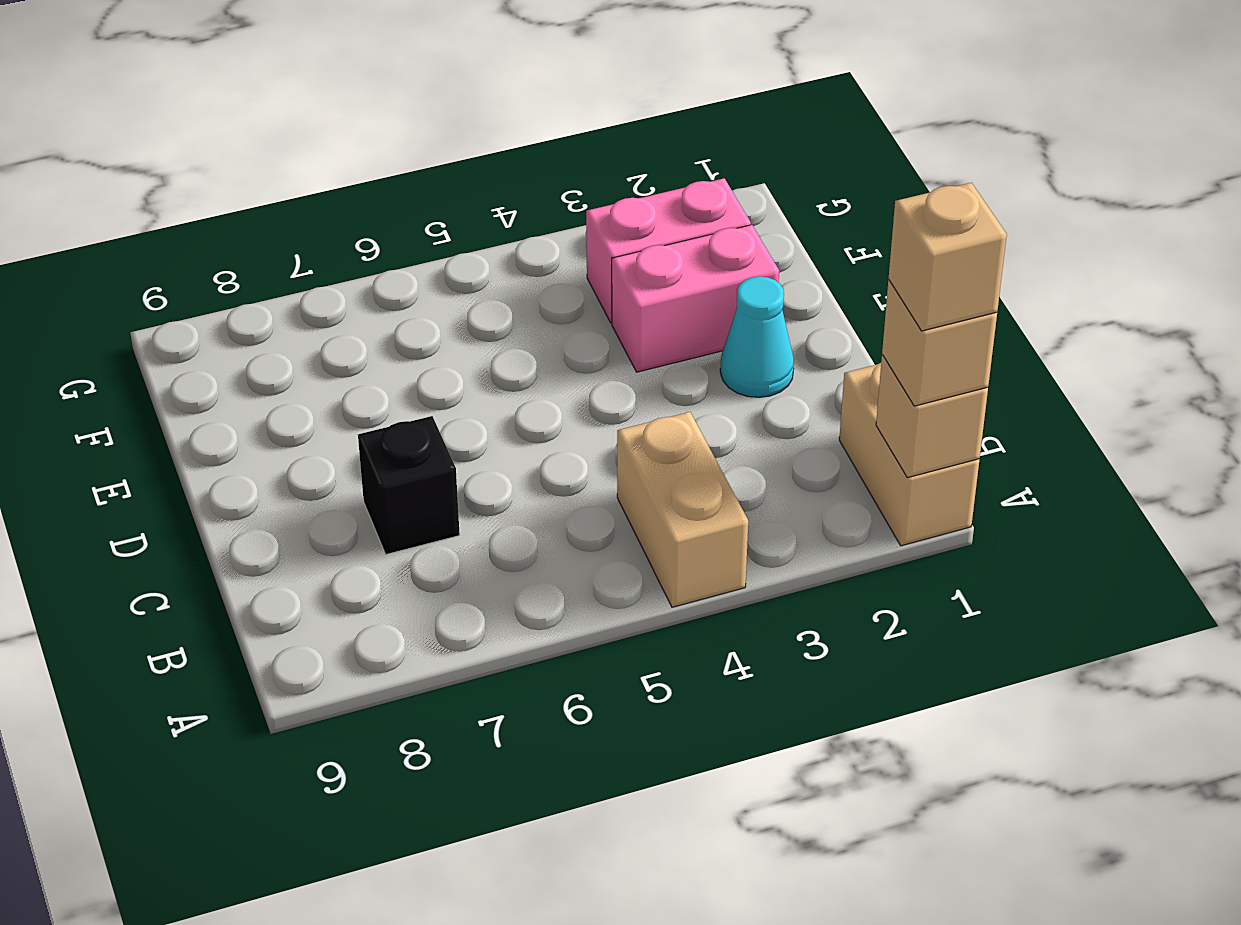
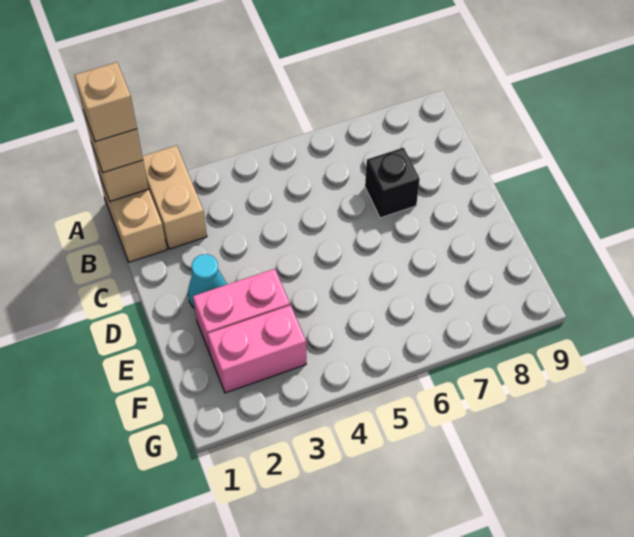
tan brick A4:B4 level 1 -> tan brick A2:B2 level 1

